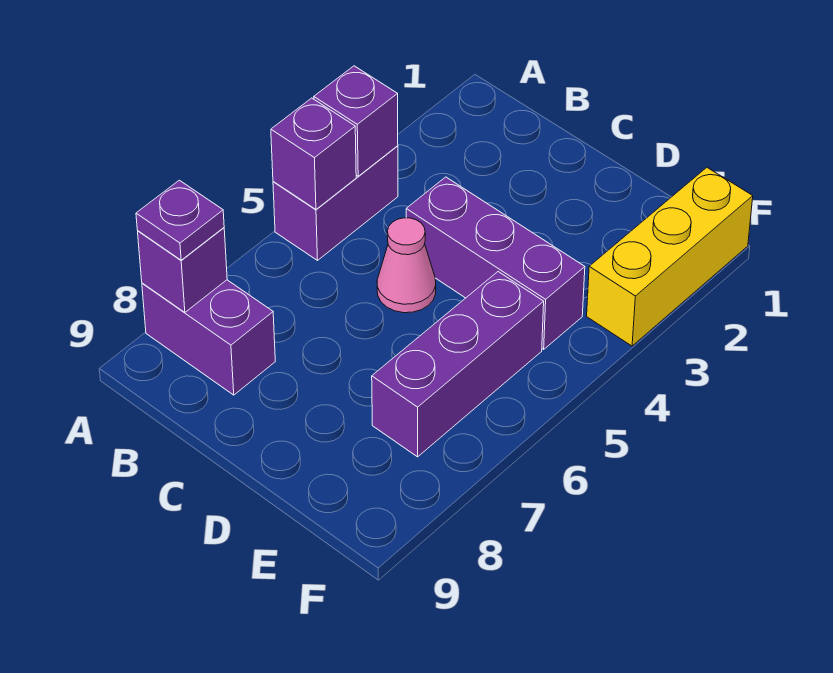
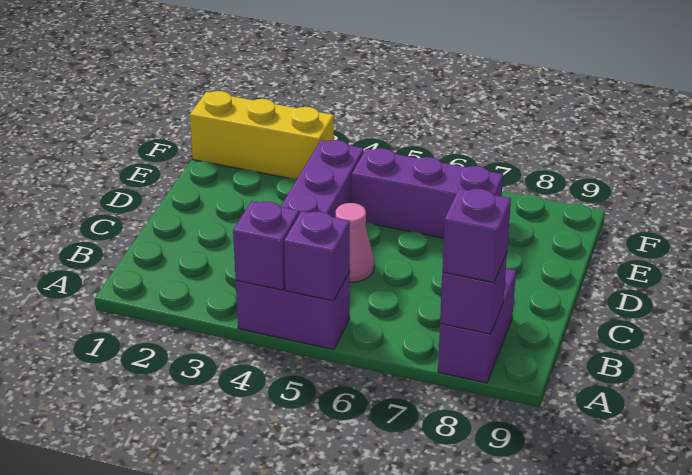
purple plate A8 level 3 -> purple brick A8 level 3

